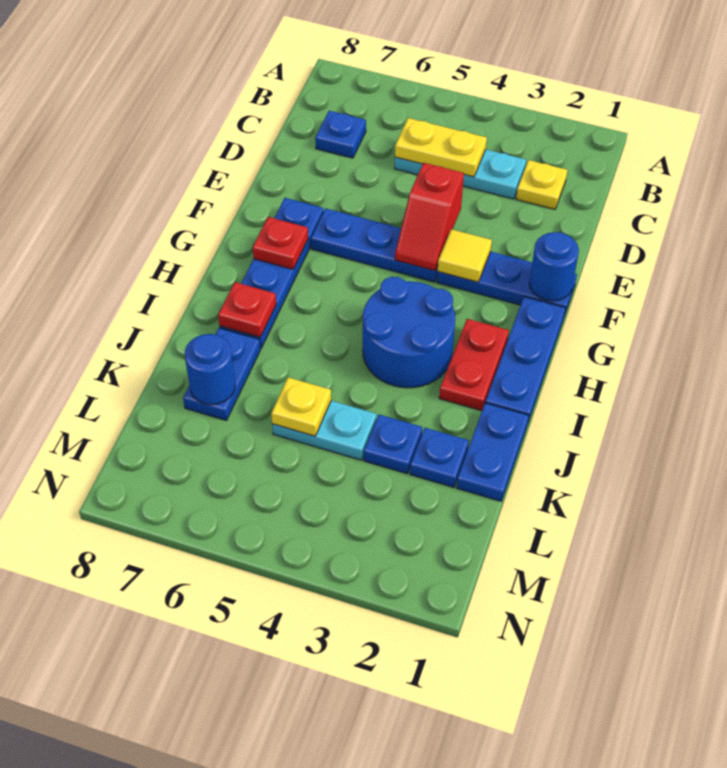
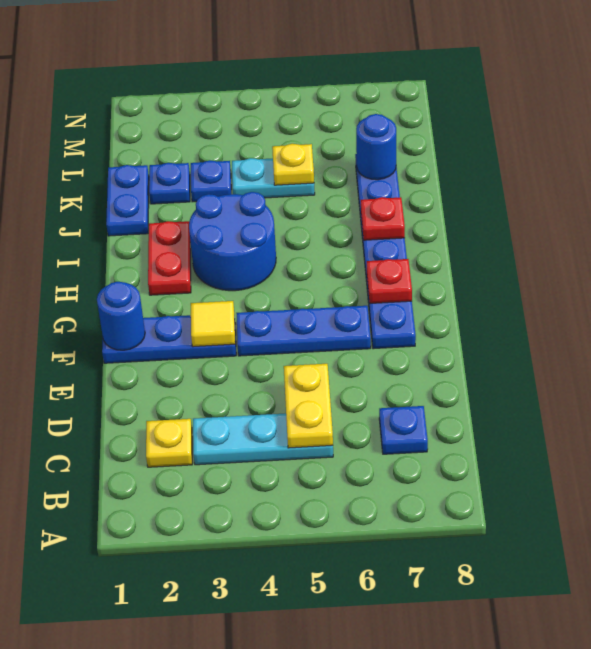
yellow plate C4:C5 level 2 -> yellow plate C5:D5 level 2
red slope E4:F4 level 2 top E -> none
blue plate G1:I1 level 1 -> none

